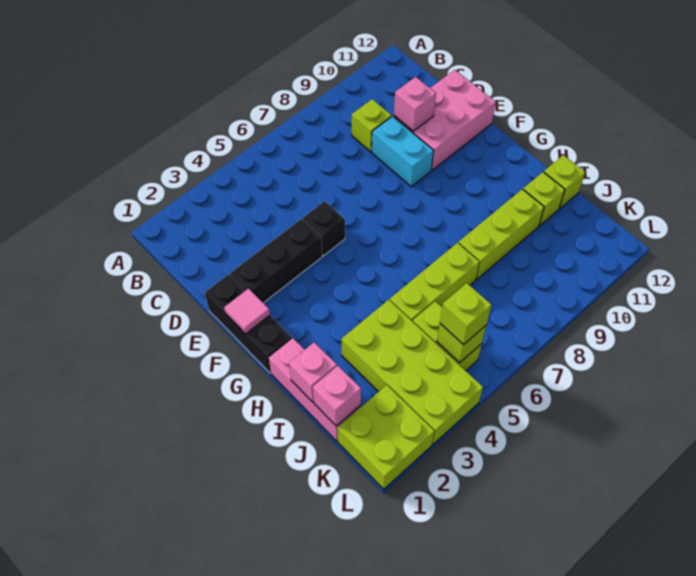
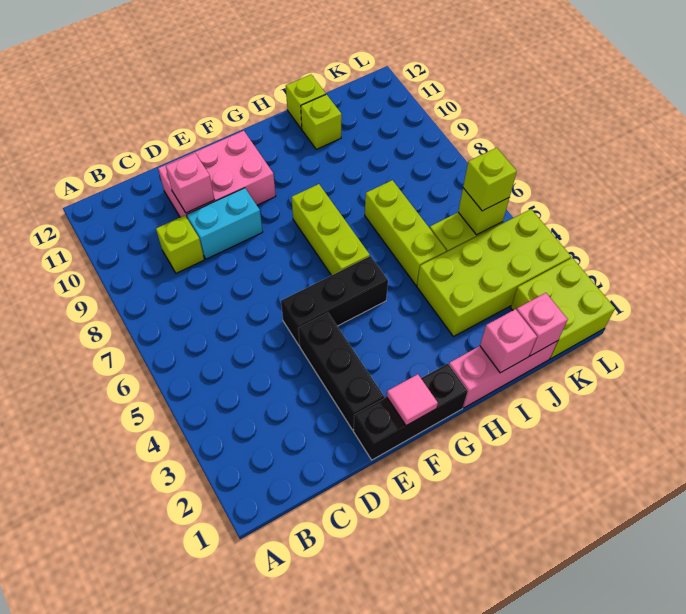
pink brick D10:E12 level 1 -> pink brick D10:F11 level 1
black brick E5 level 1 -> black brick E5:G5 level 1
lime brick I8:I10 level 1 -> lime brick G6:G8 level 1

